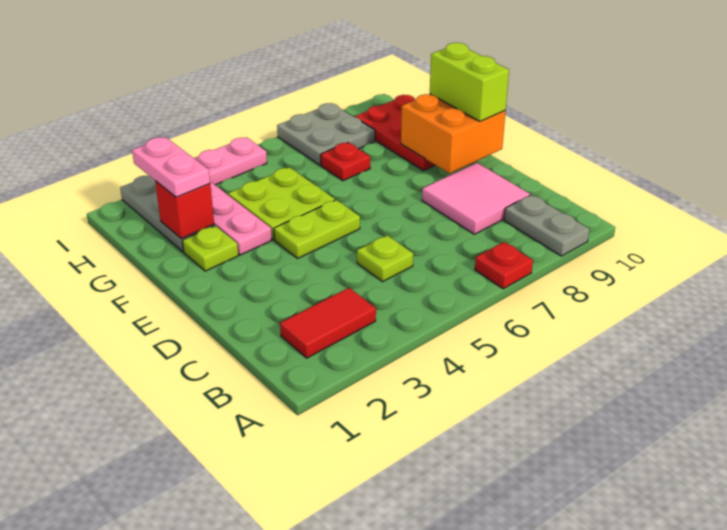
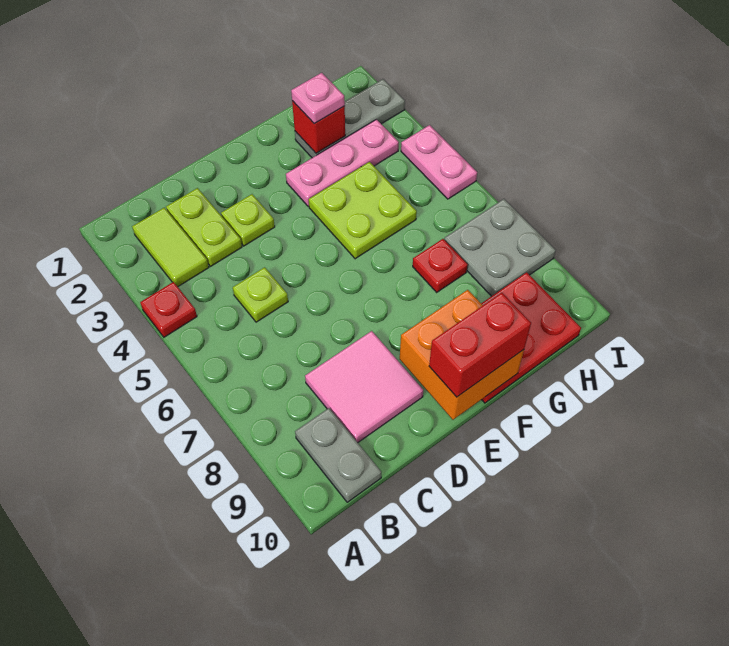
red plate A7 level 1 -> red plate A4 level 1
grey plate A9:B9 level 1 -> grey plate B9:B10 level 1
red tile B2:B3 level 1 -> lime tile B2:B3 level 1
lime plate E4:E5 level 1 -> lime plate C2:C3 level 1
lime brick E10:F10 level 3 -> red brick E10:F10 level 3
lime plate F2 level 1 -> lime plate D3 level 1
pink plate G2:H2 level 3 -> pink plate G2 level 3

